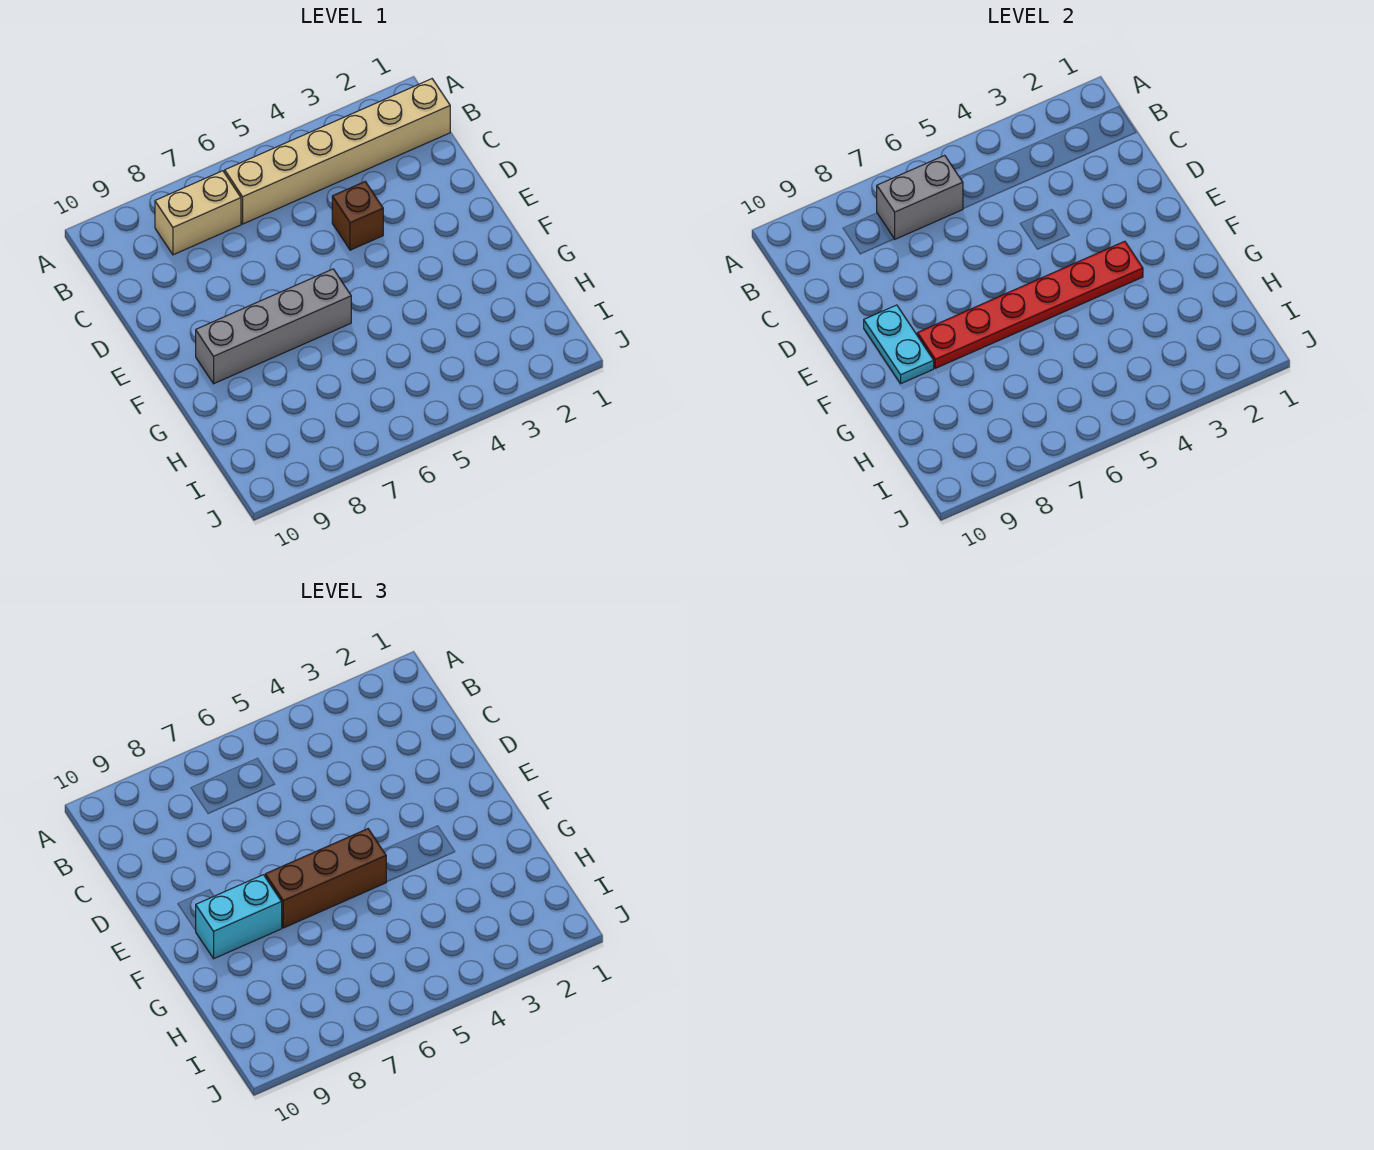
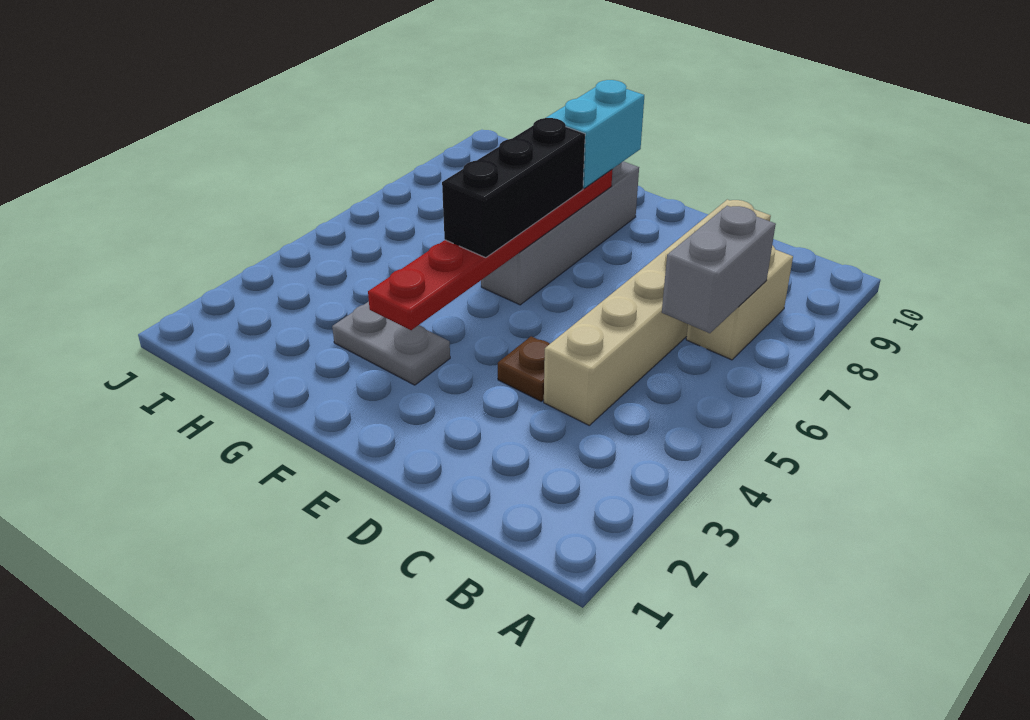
tan brick B1:B6 level 1 -> tan brick C4:C9 level 1
brown brick D4 level 1 -> brown plate D4 level 1
cyan plate E9:F9 level 2 -> none
none -> grey plate F3:G3 level 1
brown brick F5:F7 level 3 -> black brick F5:F7 level 3

